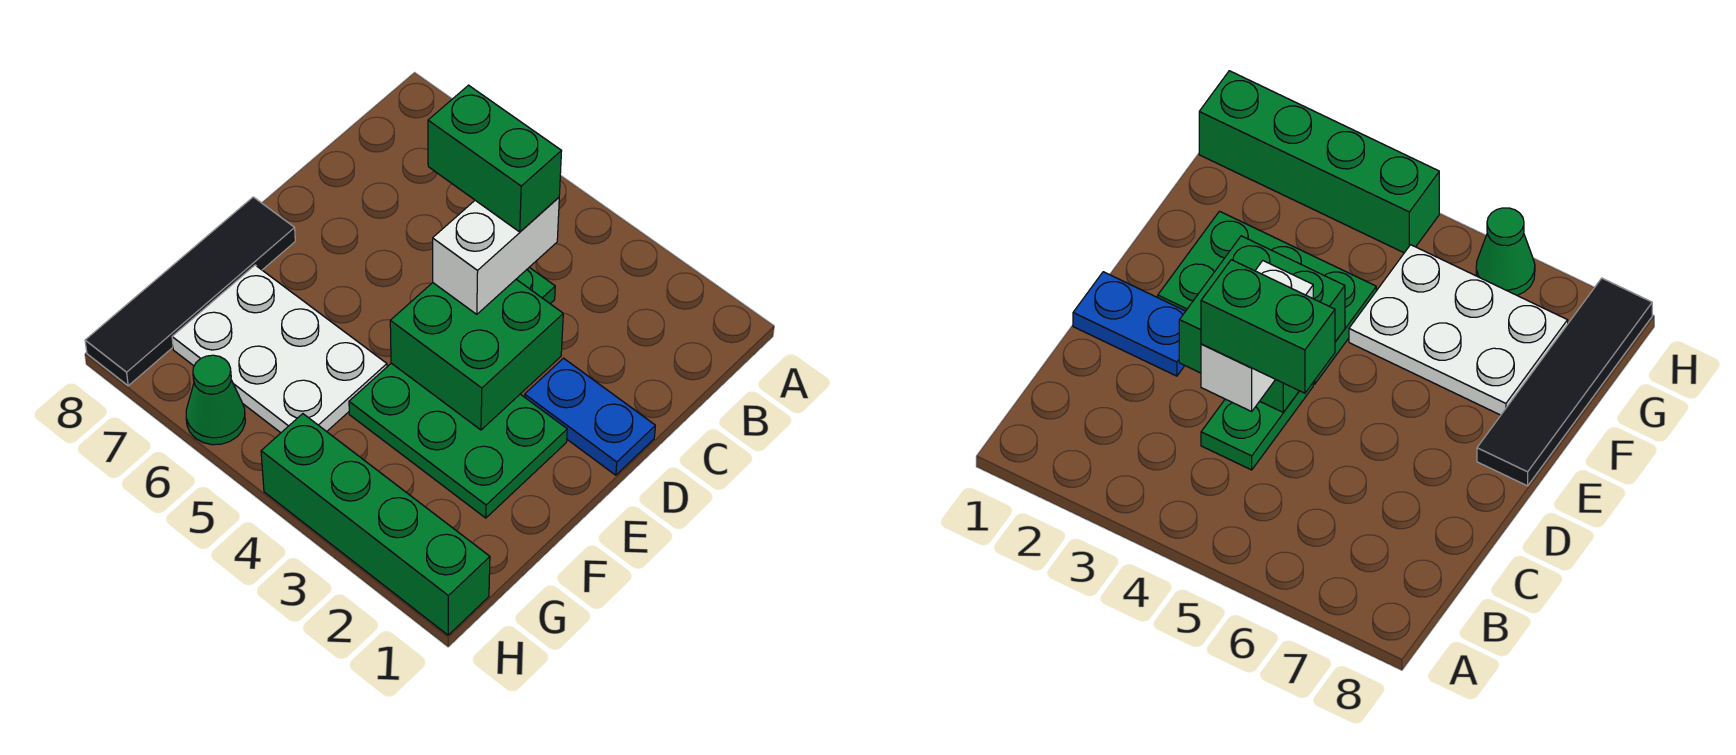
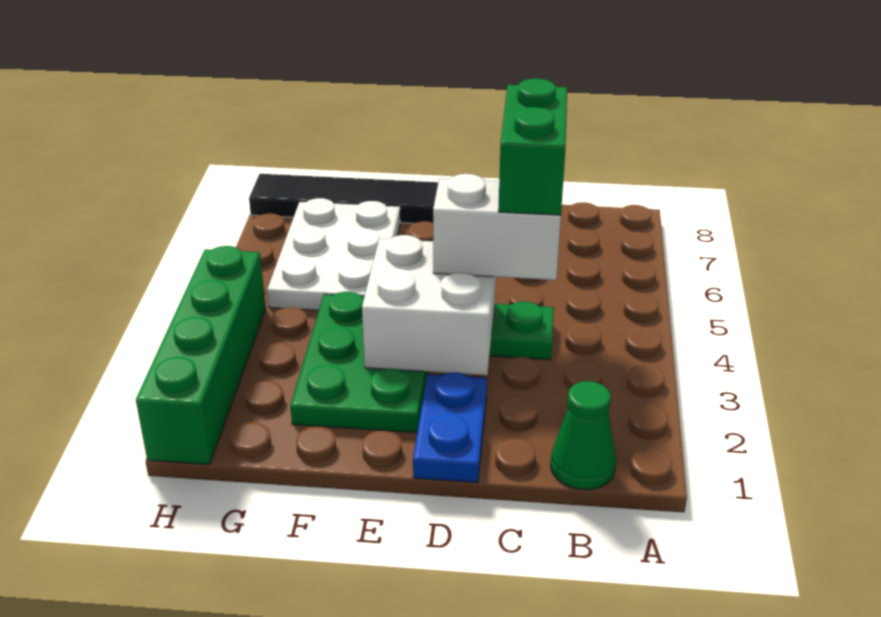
green brick D3:E4 level 2 -> white brick D3:E4 level 2
green cone H6 level 1 -> green cone B1 level 1

